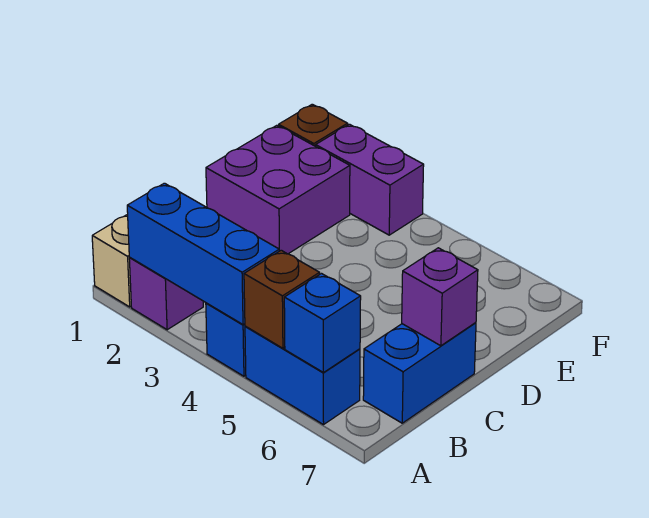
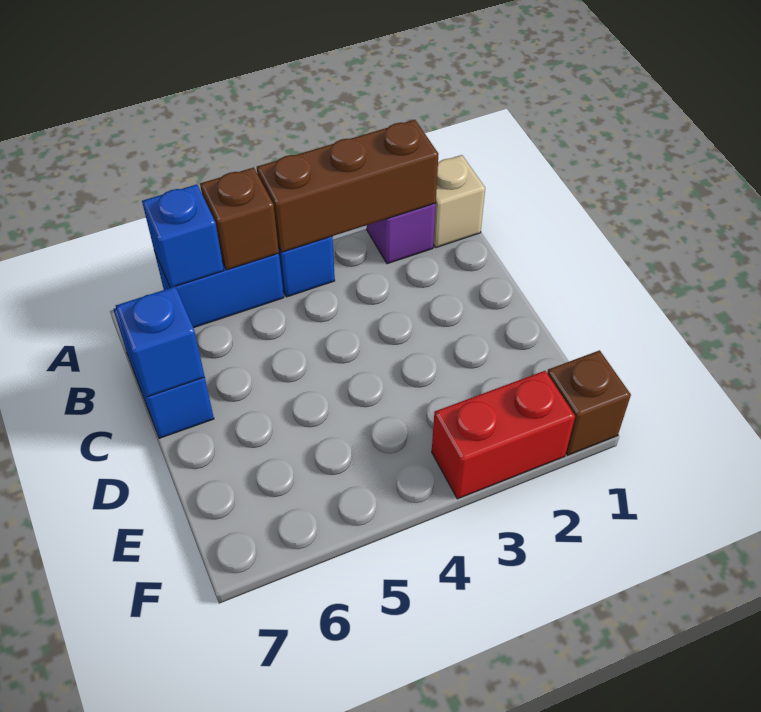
blue brick A2:A4 level 2 -> brown brick A2:A4 level 2
purple brick C7 level 2 -> blue brick C7 level 2
purple brick D1:E2 level 1 -> none
purple brick F2:F3 level 1 -> red brick F2:F3 level 1

